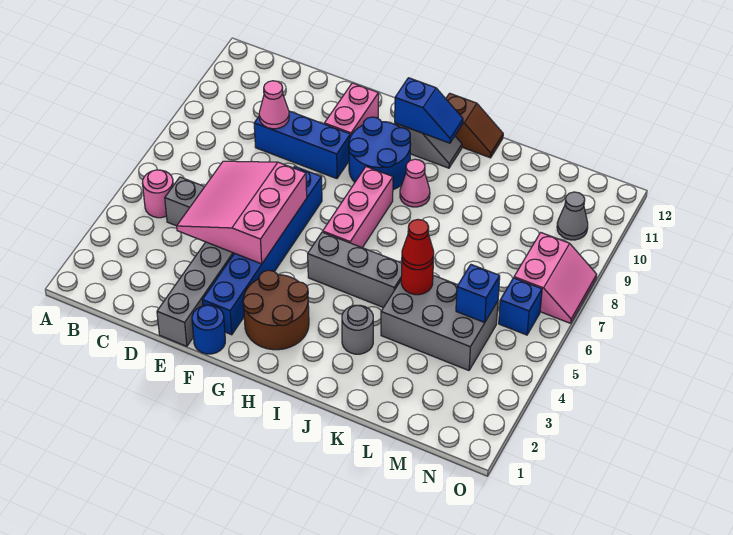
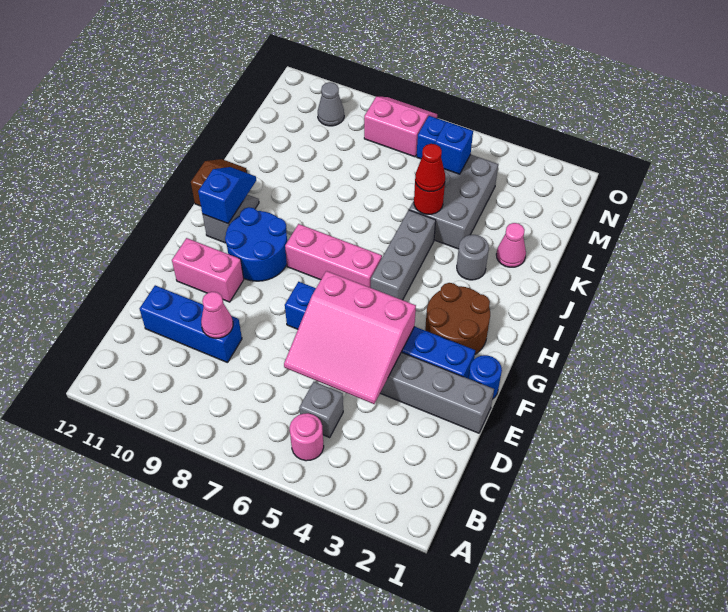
blue brick D9:F9 level 1 -> blue brick D9:D11 level 1
pink cone I9 level 1 -> pink cone K2 level 1

